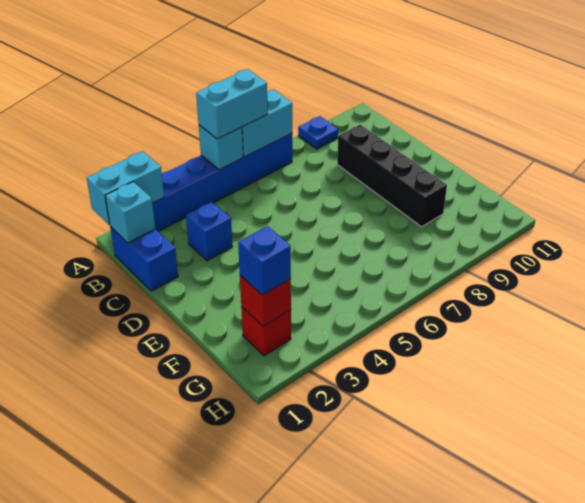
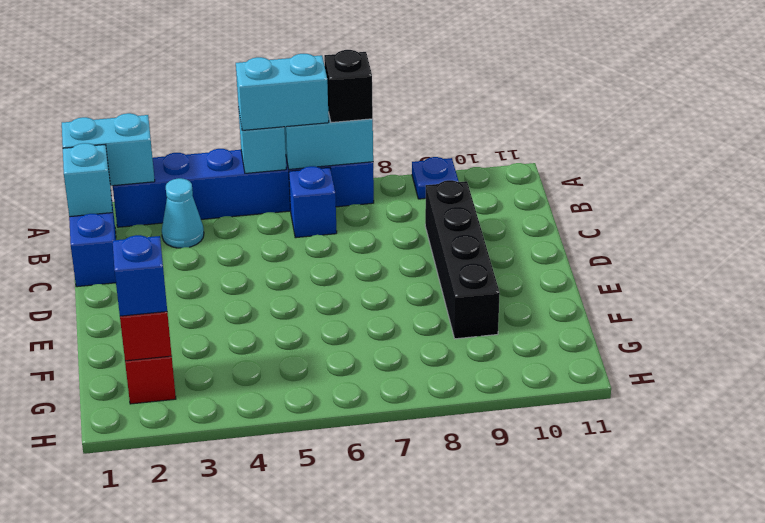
none -> black brick A7 level 3
none -> cyan cone B3 level 1
blue brick C3 level 1 -> blue brick B6 level 1

